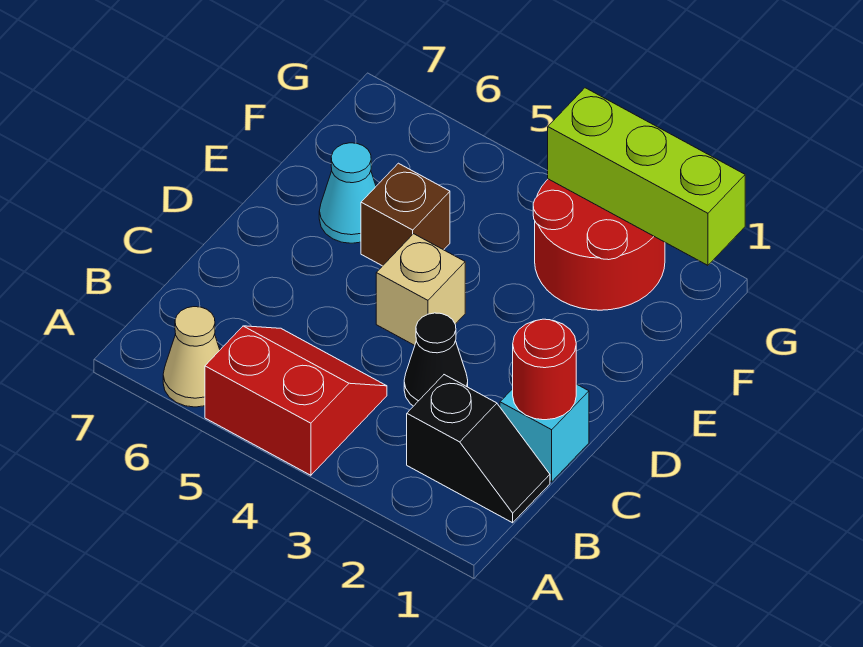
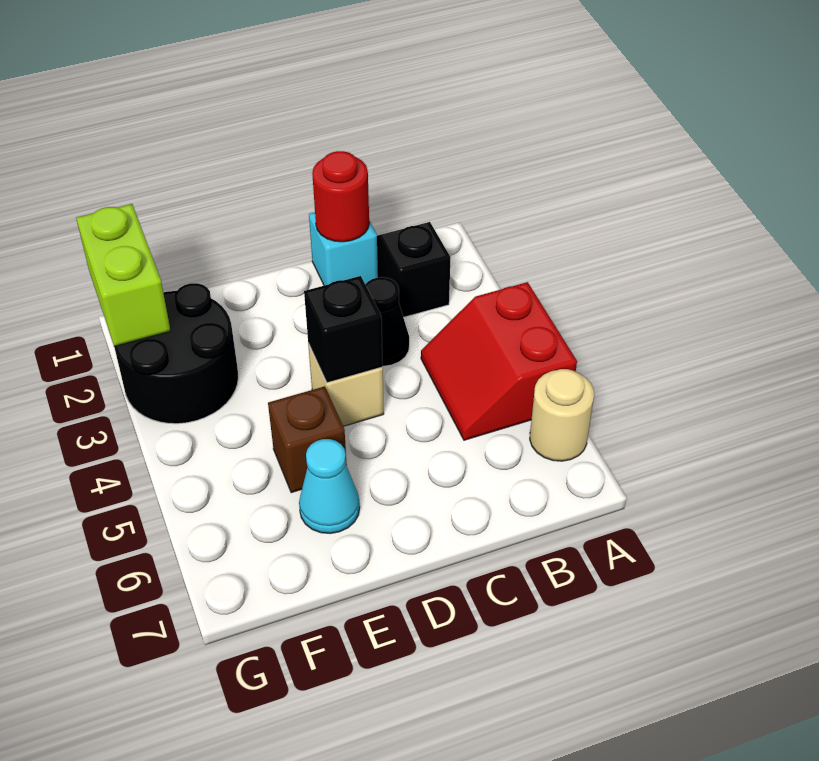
tan cone A6 level 1 -> tan round brick A6 level 1
none -> black brick D4 level 2
red round brick F2:G3 level 1 -> black round brick F2:G3 level 1
lime brick G1:G3 level 2 -> lime brick G1:G2 level 2

